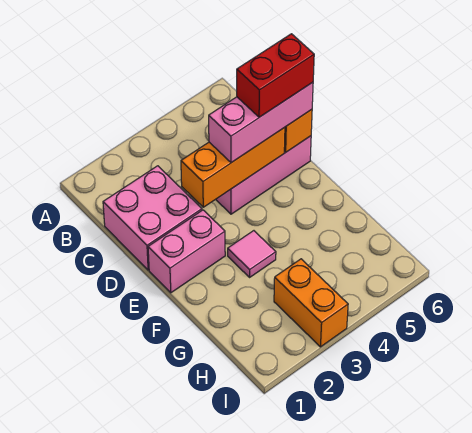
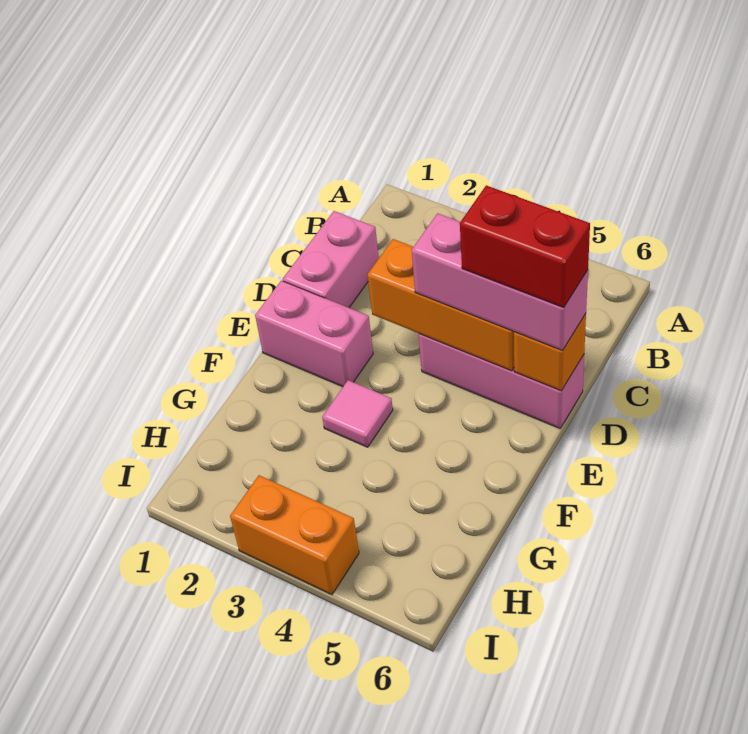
pink brick C1:D2 level 1 -> pink brick C1:D1 level 1
orange brick H3:I3 level 1 -> orange brick I3:I4 level 1

